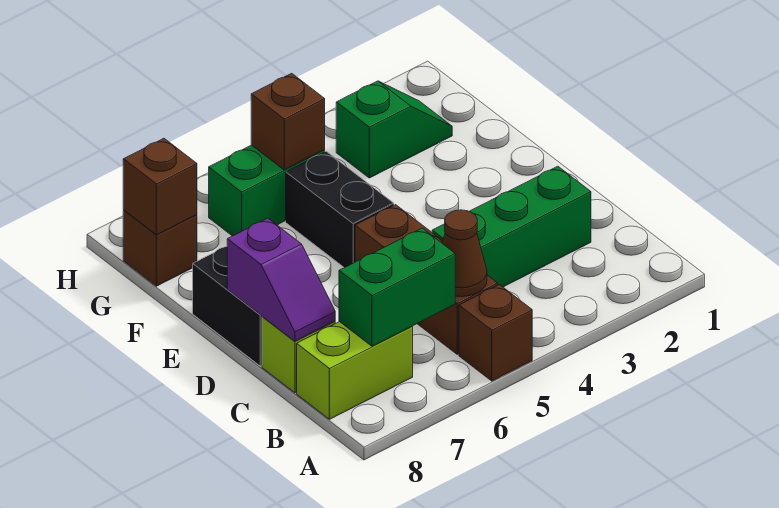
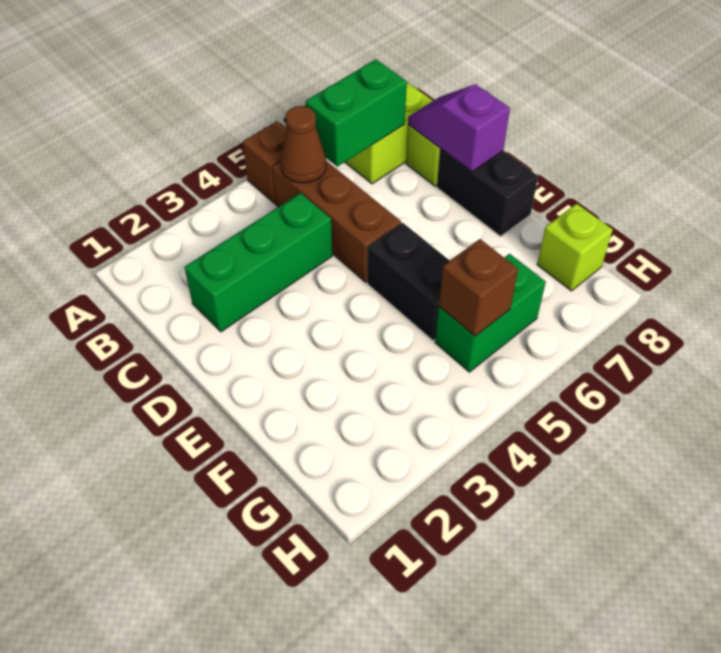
green slope G2:G3 level 1 top 3 -> none
brown brick G8 level 1 -> lime brick G8 level 1
brown brick G8 level 2 -> none

